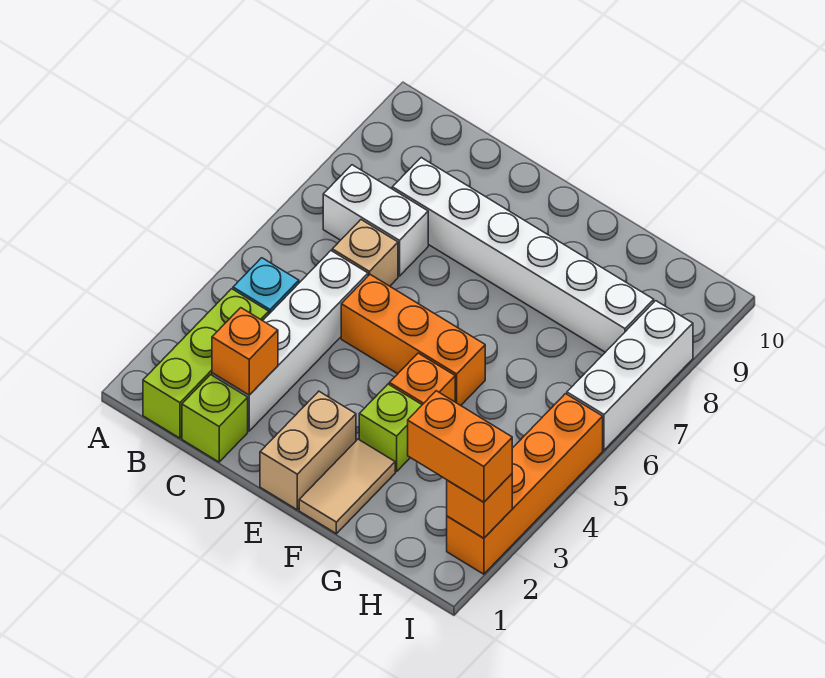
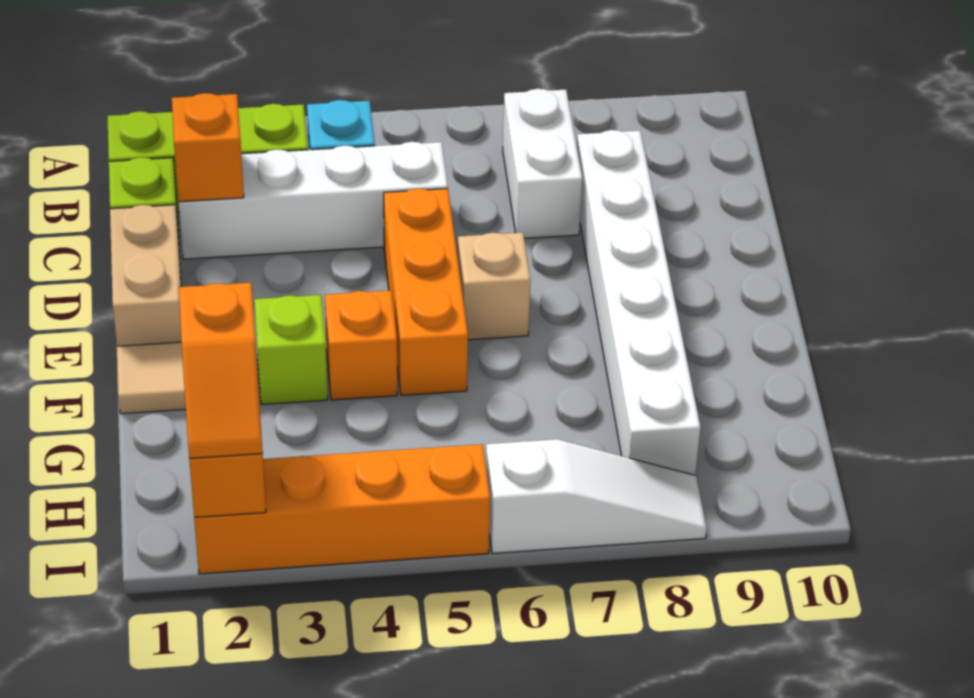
tan brick C6 level 1 -> tan brick E6 level 1
tan brick E1:E2 level 1 -> tan brick D1:E1 level 1
orange brick H2:I2 level 3 -> orange slope H2:I2 level 3 top H
white brick I6:I8 level 1 -> white slope I6:I8 level 1 top 6

